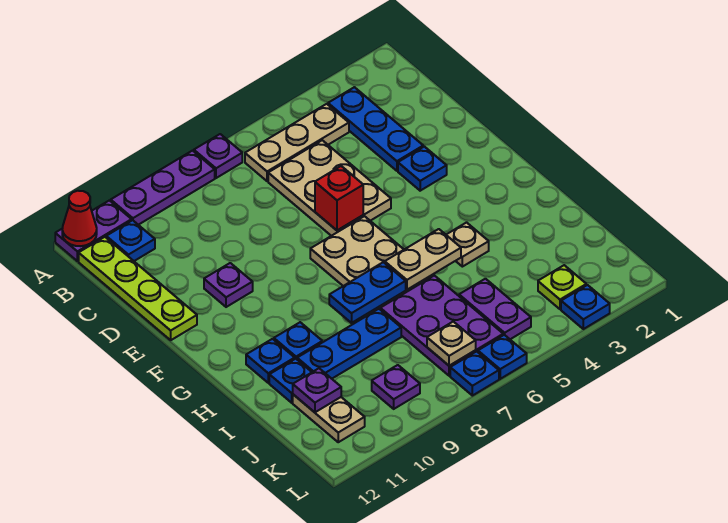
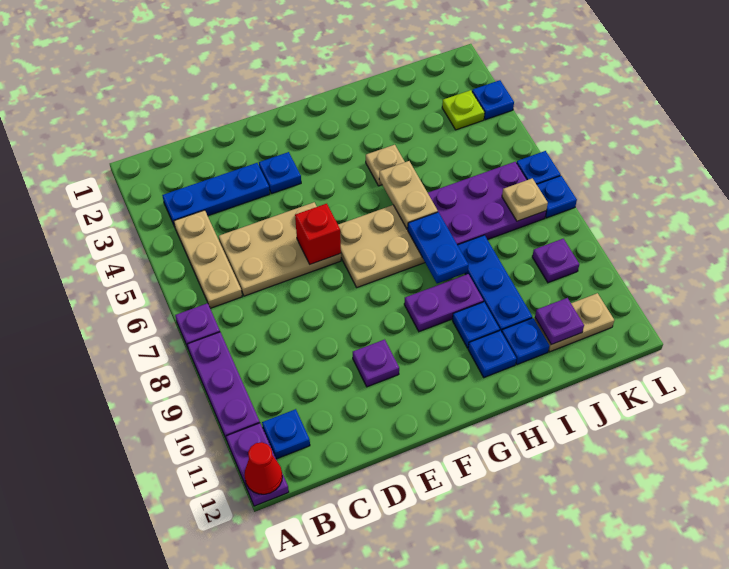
lime plate B12:E12 level 1 -> none
purple plate J5:K5 level 1 -> purple plate G9:H9 level 1

